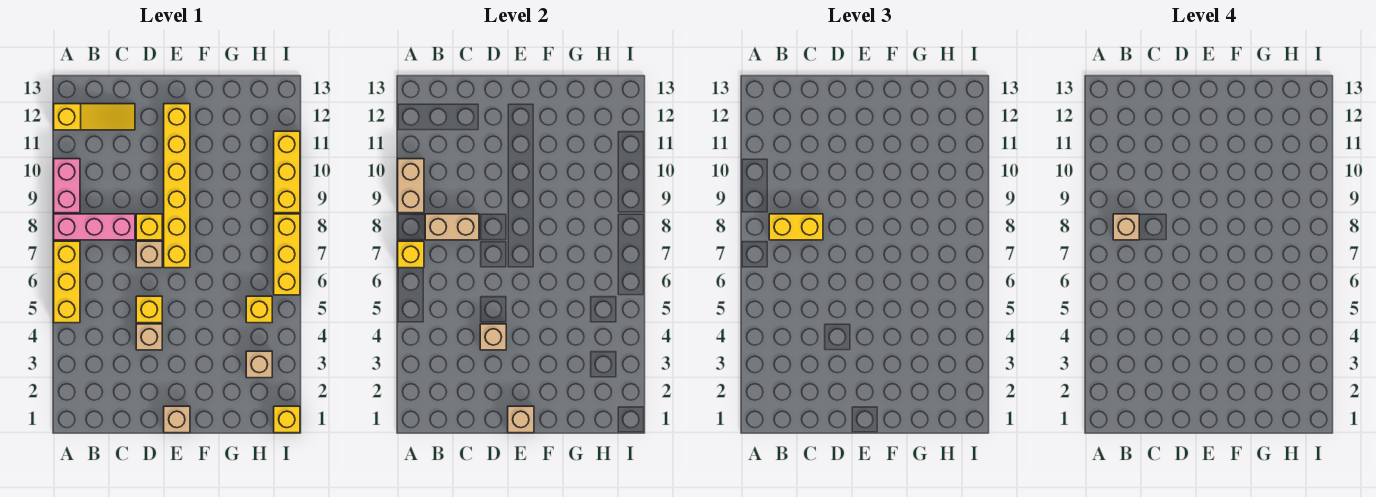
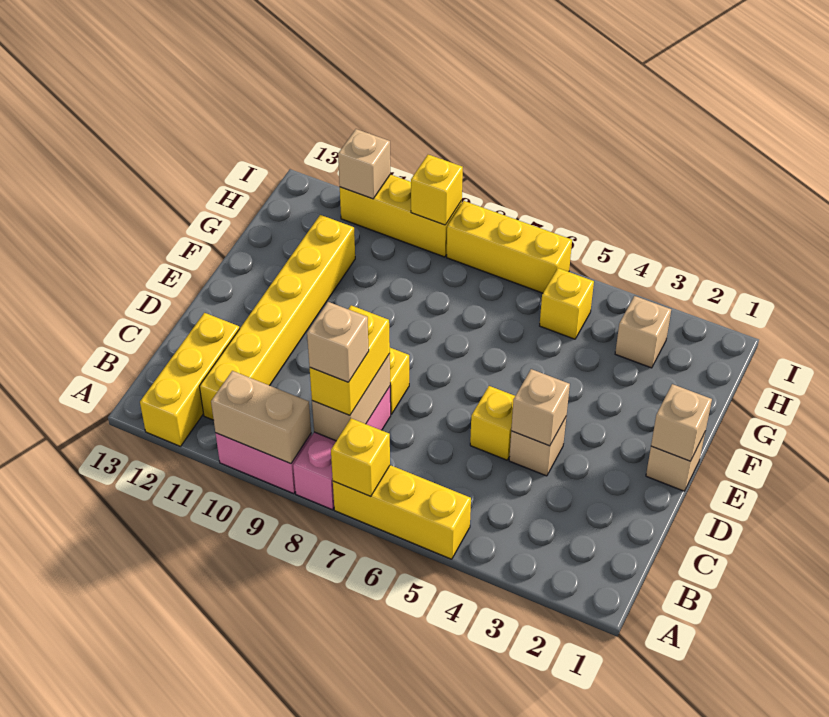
yellow slope A12:C12 level 1 top A -> yellow brick A12:C12 level 1
tan brick D7 level 1 -> tan brick I11 level 2
yellow brick E7:E12 level 1 -> yellow brick B11:G11 level 1
yellow brick I1 level 1 -> yellow brick I9 level 2

